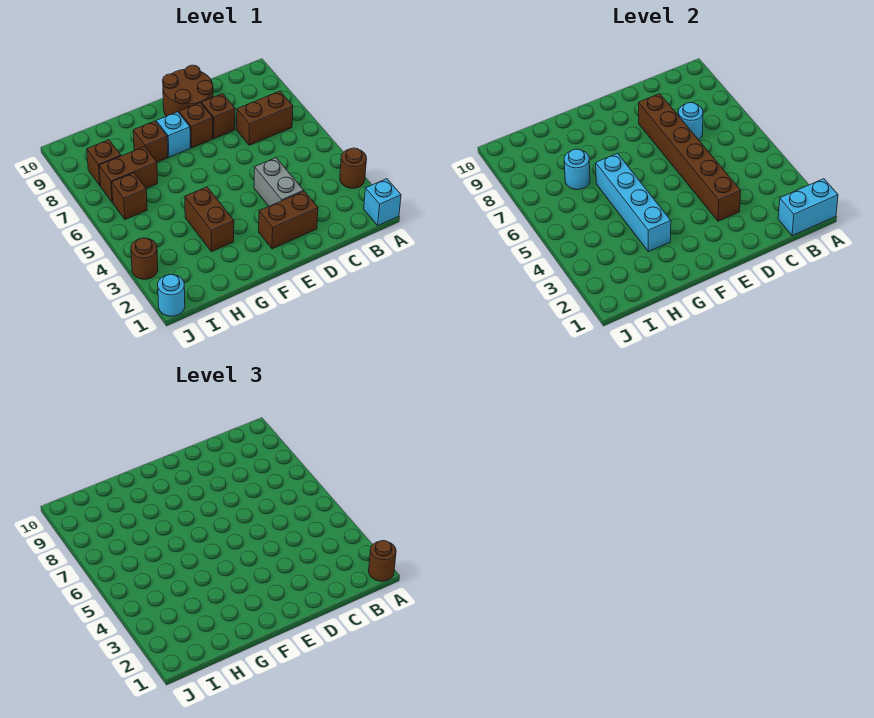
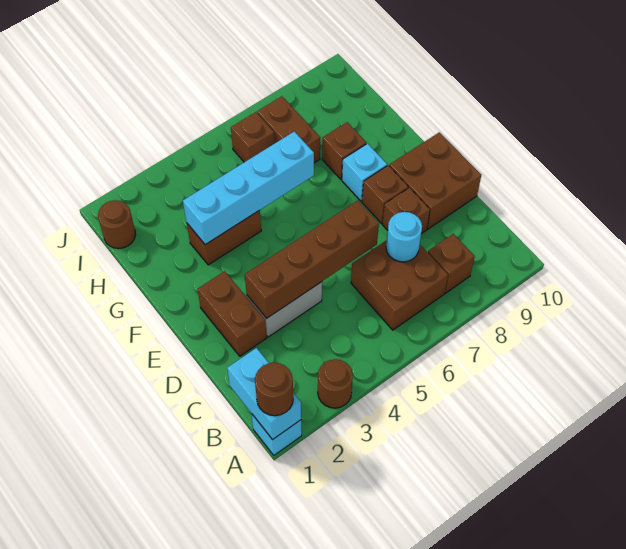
brown brick B7:C7 level 1 -> brown brick B6:C7 level 1
brown brick D3:D8 level 2 -> brown brick D3:D6 level 2
brown round brick D9:E10 level 1 -> brown brick D9:E10 level 1
cyan round brick H7 level 2 -> none
brown brick I8 level 1 -> brown brick B8 level 1
cyan round brick J1 level 1 -> none
brown round brick J3 level 1 -> brown round brick I1 level 1

